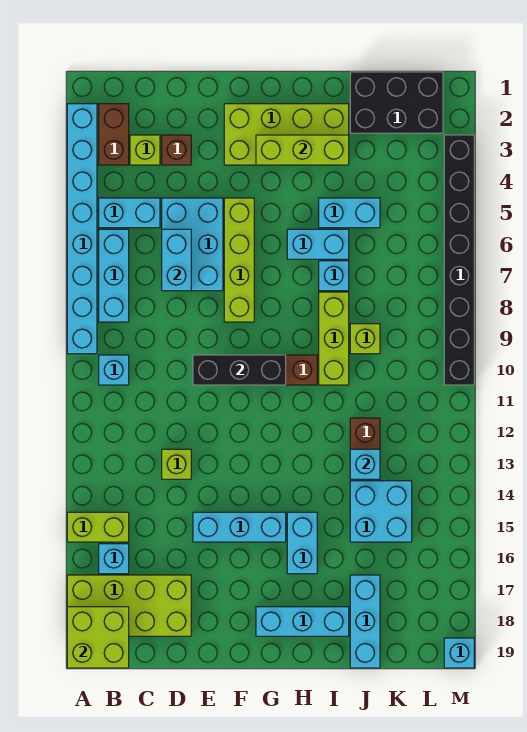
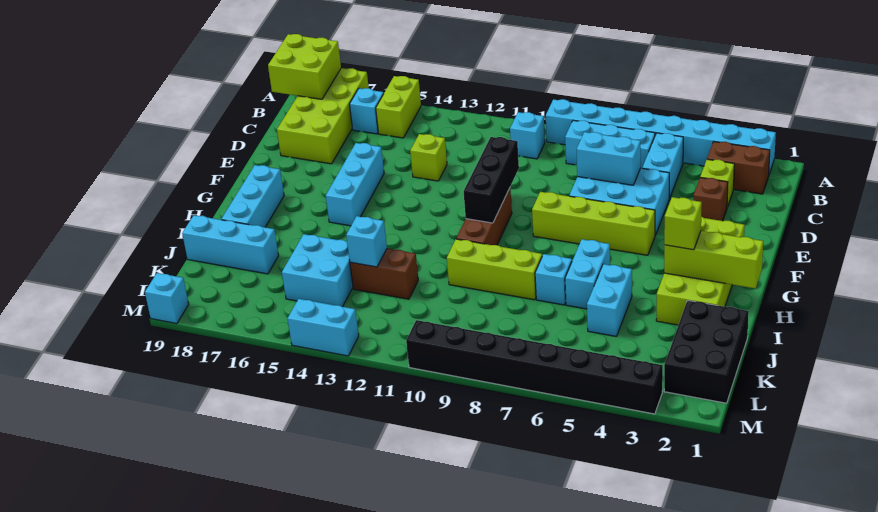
lime brick G3:I3 level 2 -> lime brick H1:H3 level 2
cyan brick H15:H16 level 1 -> cyan brick M13:M14 level 1
lime brick J9 level 1 -> lime brick H3 level 3

